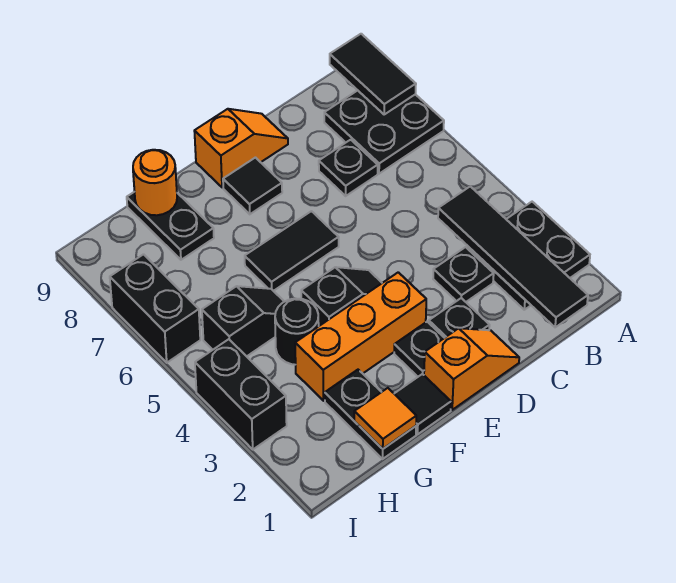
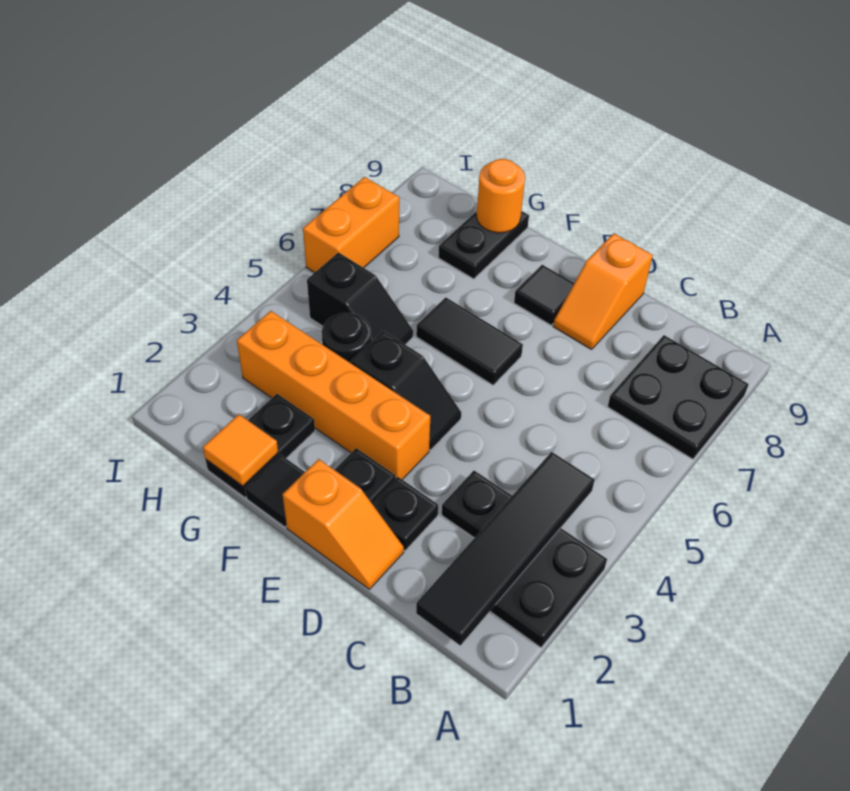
black tile A8:A9 level 2 -> none
black plate C7 level 1 -> none
orange slope D9:E9 level 1 top E -> orange slope D8:D9 level 1 top 9
orange brick E3:G3 level 1 -> orange brick E3:H3 level 1
black brick I3:I4 level 1 -> none
black brick I6:I7 level 1 -> orange brick I6:I7 level 1

